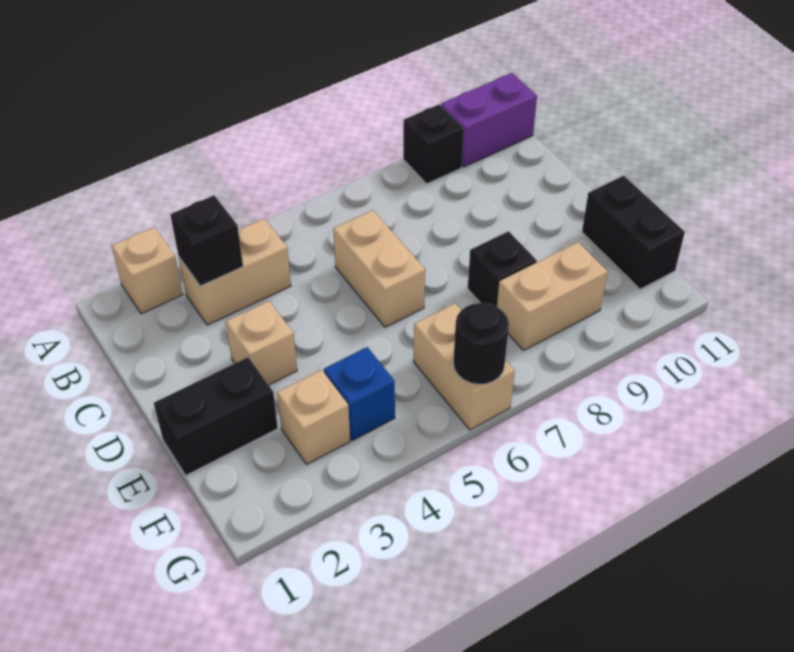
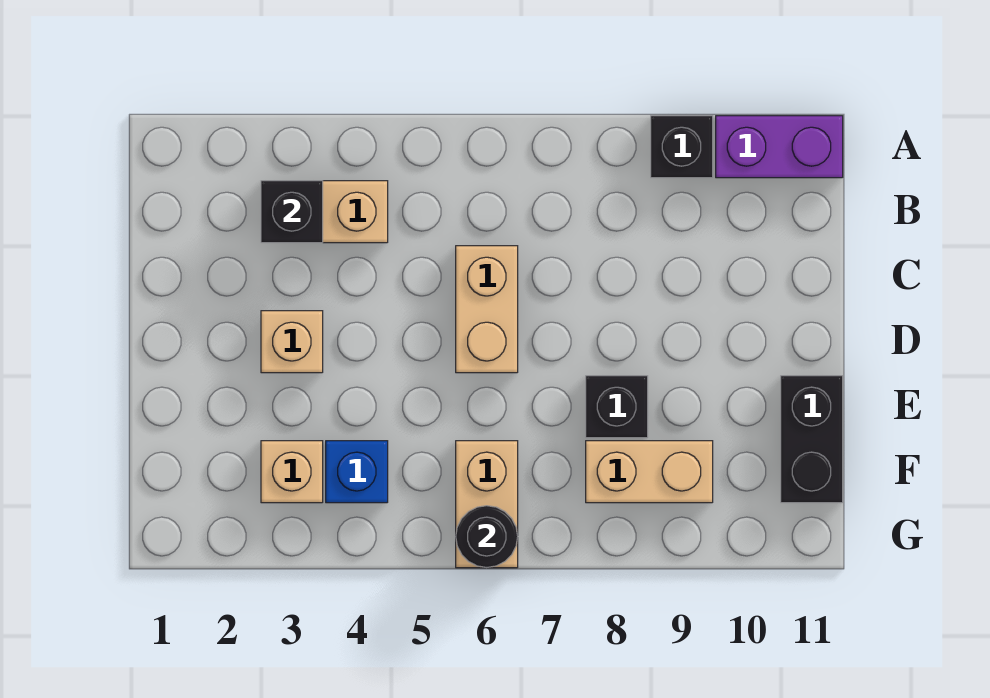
tan brick A2 level 1 -> none
black brick E1:E2 level 1 -> none

